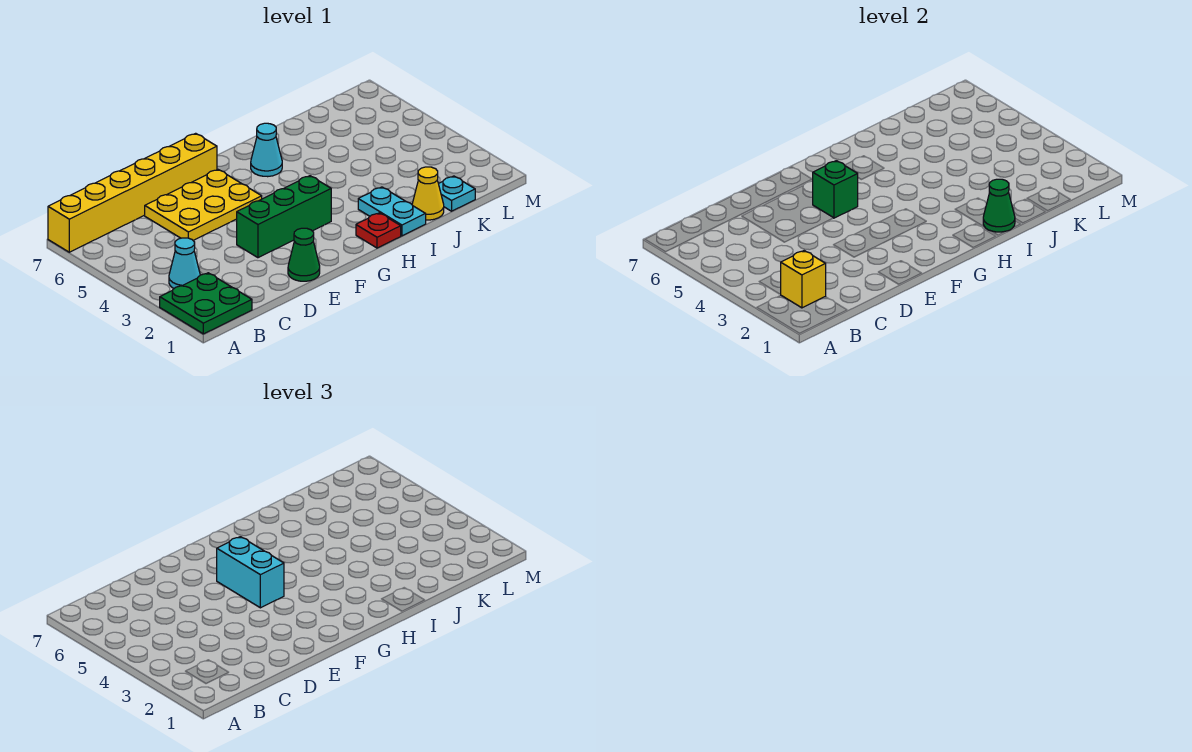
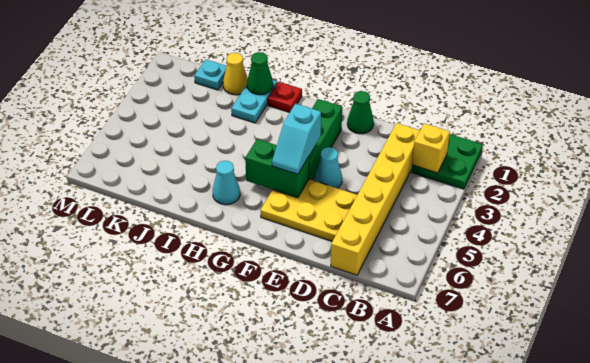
yellow brick A7:F7 level 1 -> yellow brick C2:C7 level 1
cyan cone B3 level 1 -> cyan cone E4 level 1
green brick E3:G3 level 1 -> green brick F2:F4 level 1
cyan brick F4:F5 level 3 -> cyan slope F4:F5 level 3 top 4
green brick F5 level 2 -> green brick F5:G5 level 2

